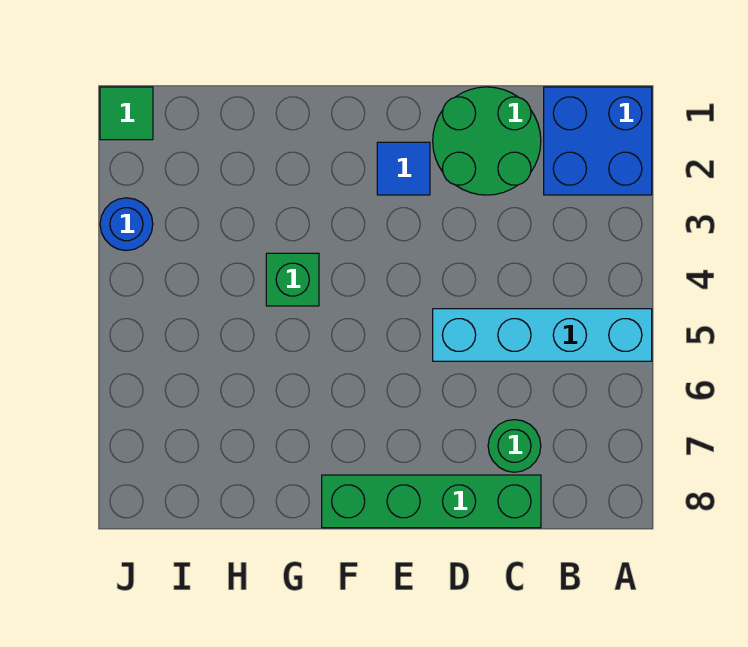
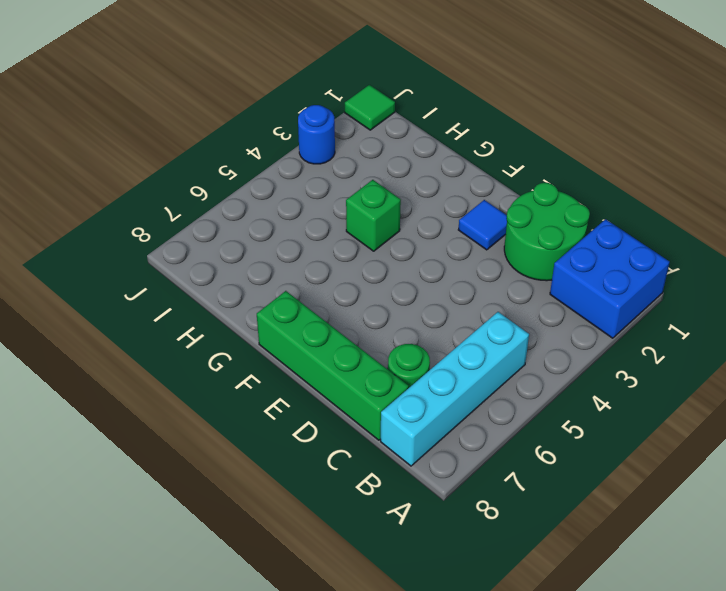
cyan brick A5:D5 level 1 -> cyan brick B5:B8 level 1

